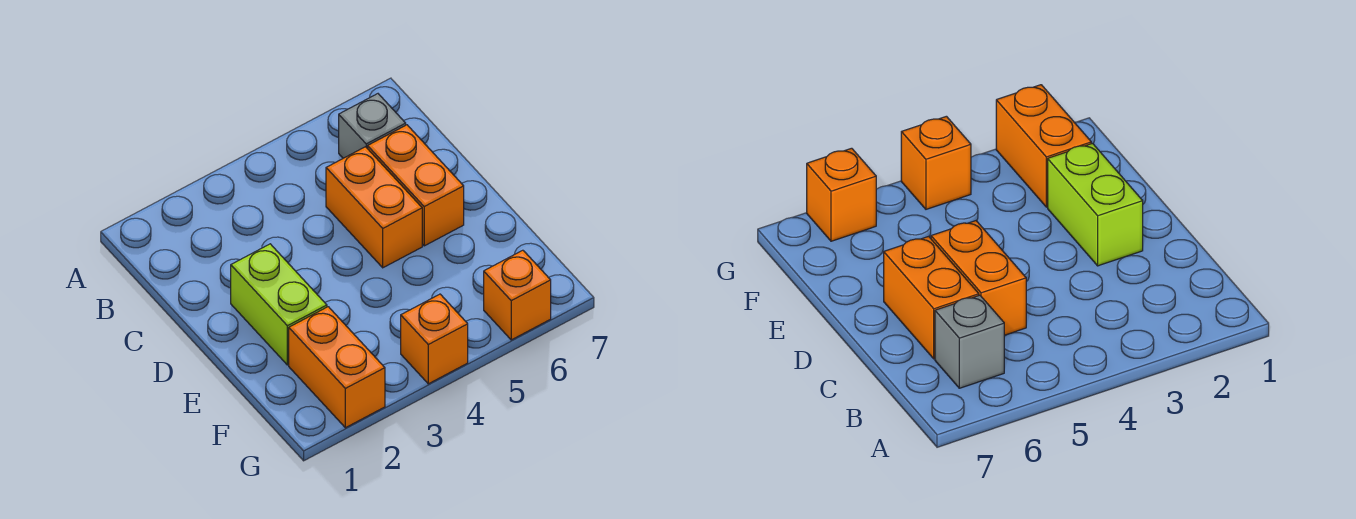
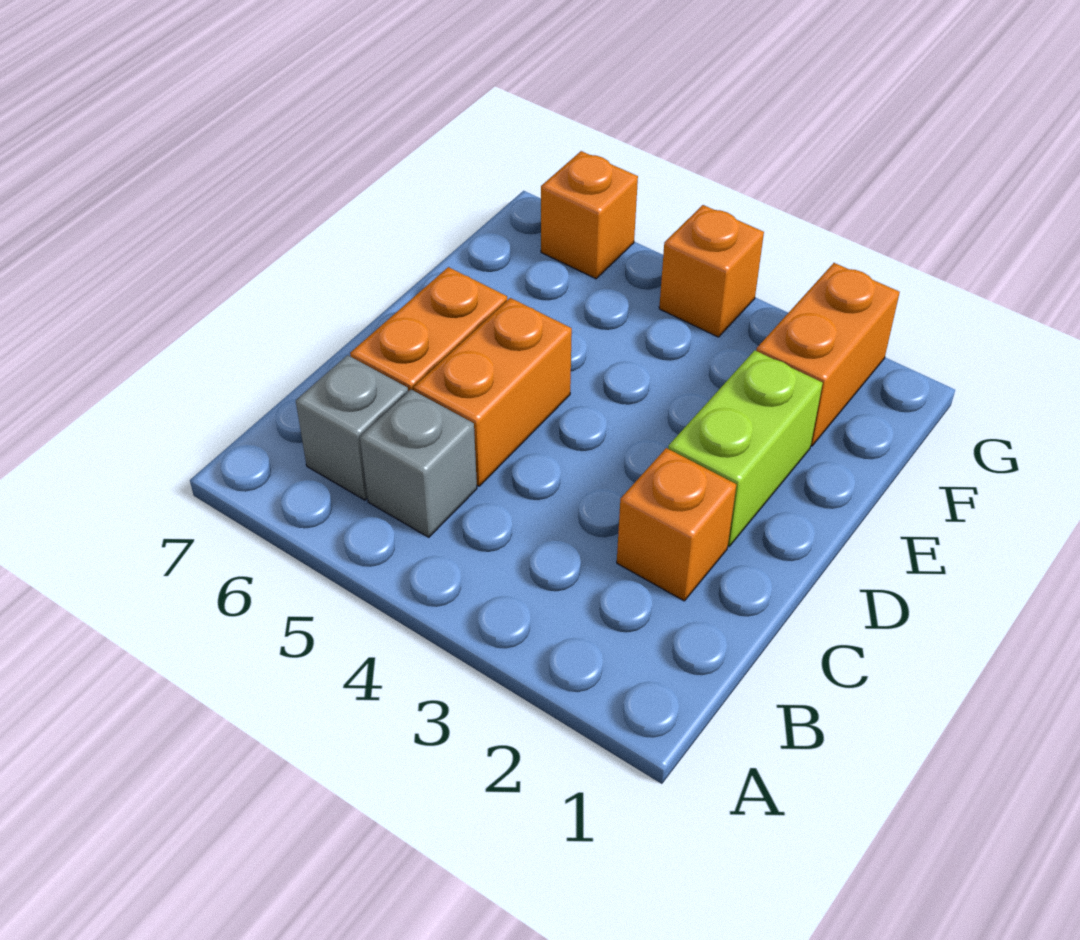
none -> grey brick B5 level 1
none -> orange brick C2 level 1

